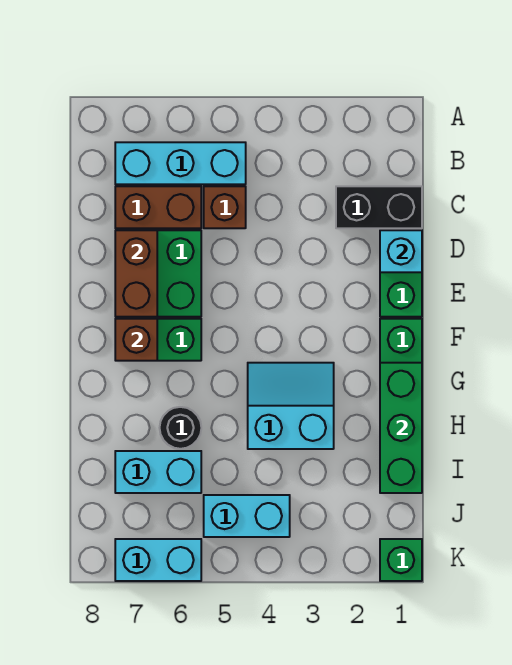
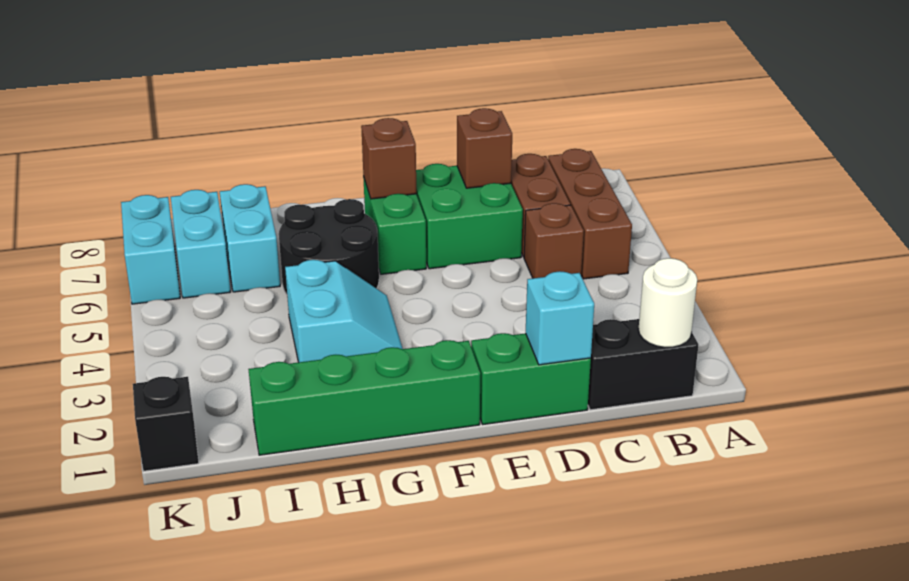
none -> white round brick B1 level 2
cyan brick B5:B7 level 1 -> brown brick B5:B7 level 1
black brick C1:C2 level 1 -> black brick B1:C1 level 1
brown brick D7:E7 level 2 -> brown brick D7 level 2
green brick G1:I1 level 2 -> none
black round brick H6 level 1 -> black round brick G5:H6 level 1
cyan brick J4:J5 level 1 -> cyan brick J6:J7 level 1
green brick K1 level 1 -> black brick K1 level 1

